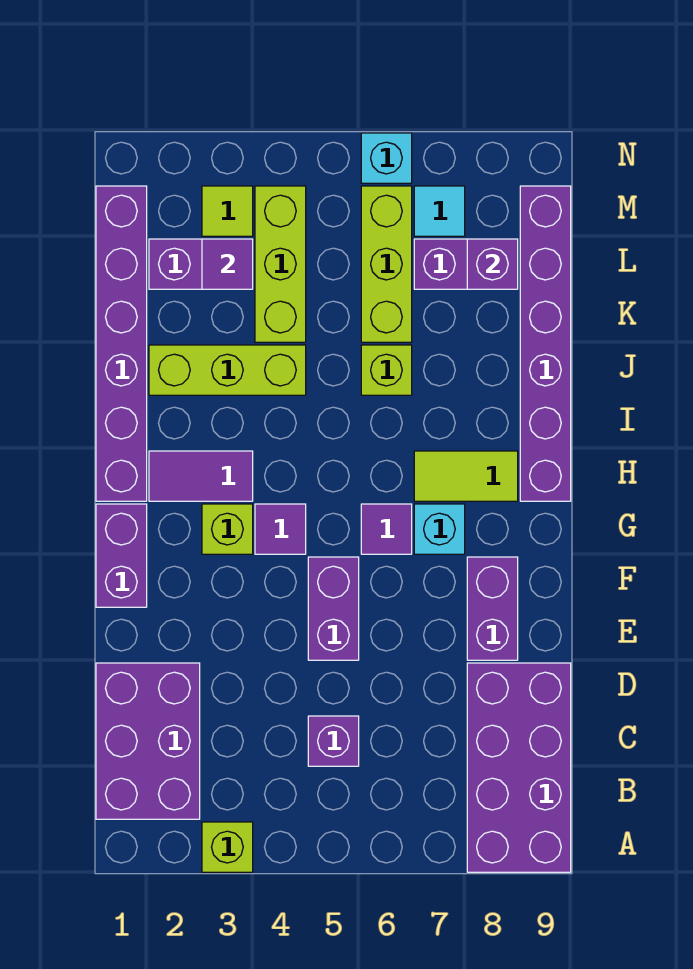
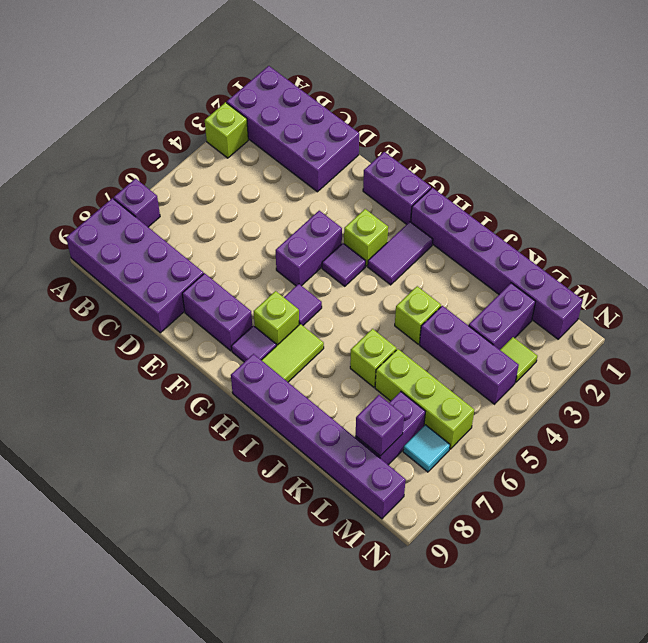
purple brick B1:D2 level 1 -> purple brick A1:D2 level 1
purple brick C5 level 1 -> purple brick A7 level 1
purple brick E5:F5 level 1 -> purple brick F4:F5 level 1
cyan brick G7 level 1 -> lime brick G7 level 1
lime brick J2:J4 level 1 -> lime brick J4 level 1
lime brick K4:M4 level 1 -> purple brick K4:M4 level 1
purple tile L3 level 2 -> purple tile G8 level 1
cyan brick N6 level 1 -> none

